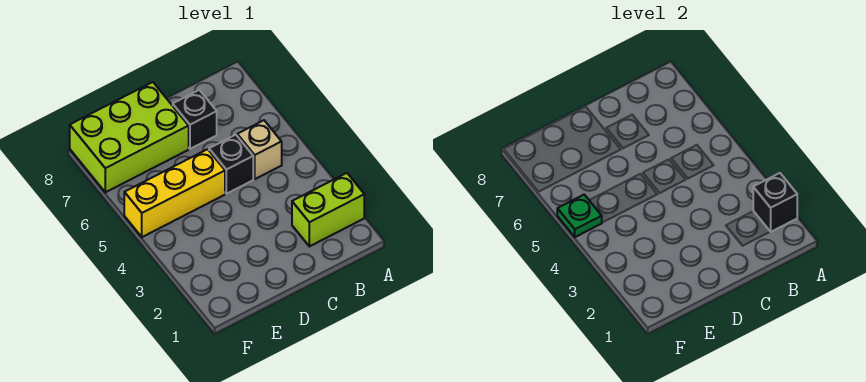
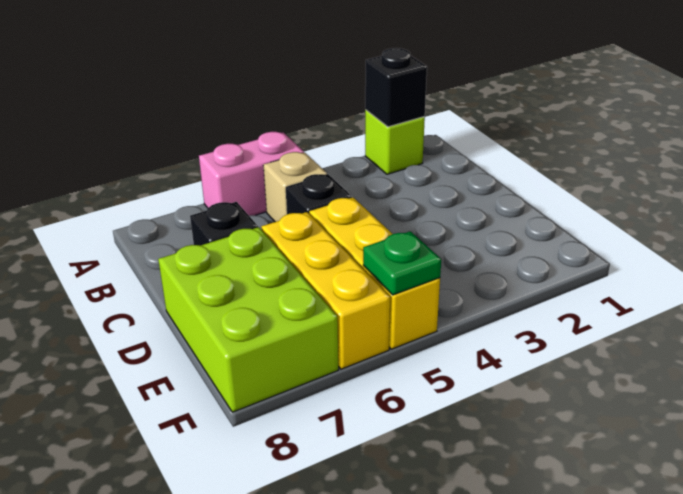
lime brick A2:B2 level 1 -> lime brick A2 level 1
none -> pink brick A5:A6 level 1
none -> yellow brick D6:F6 level 1

